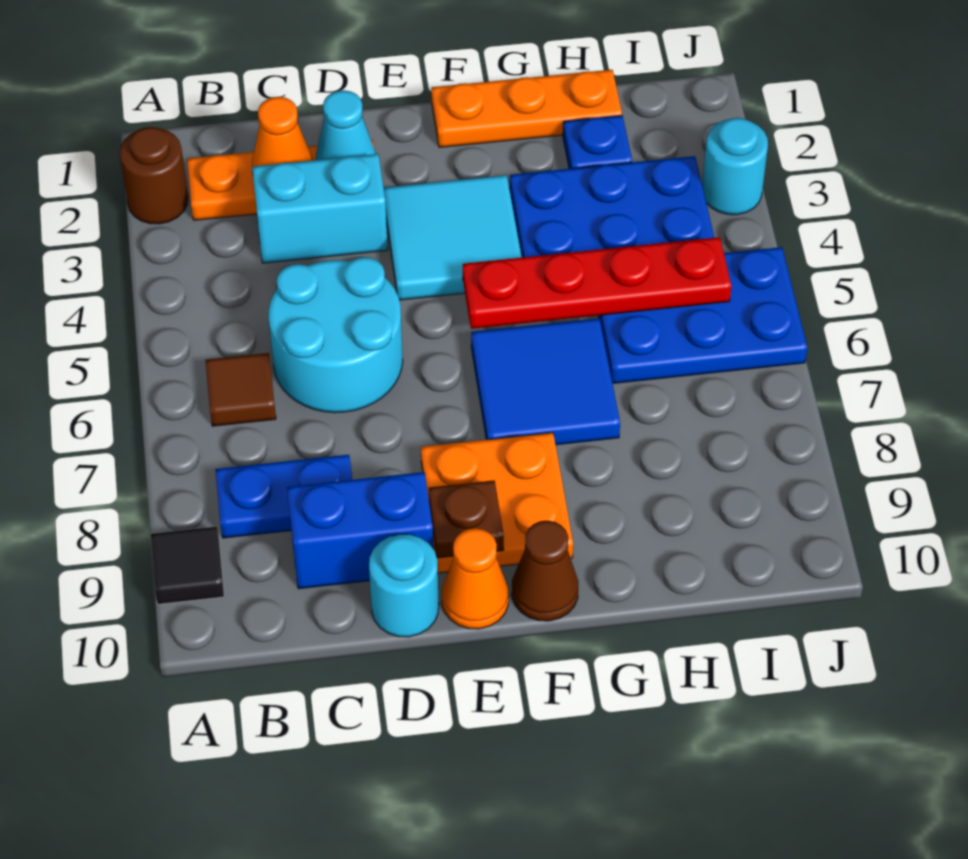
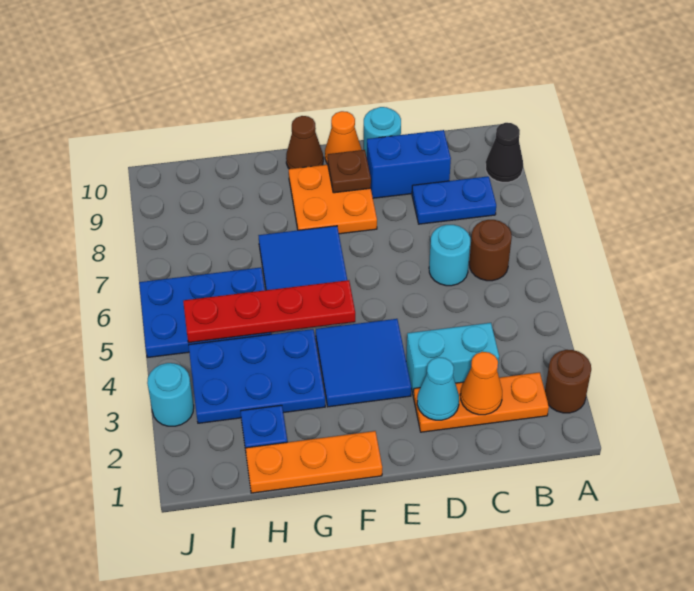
black tile A9 level 1 -> black cone A9 level 1
brown tile B6 level 1 -> brown round brick B6 level 1
cyan round brick C5:D6 level 1 -> cyan round brick C6 level 1
cyan tile E3:F4 level 1 -> blue tile E3:F4 level 1

